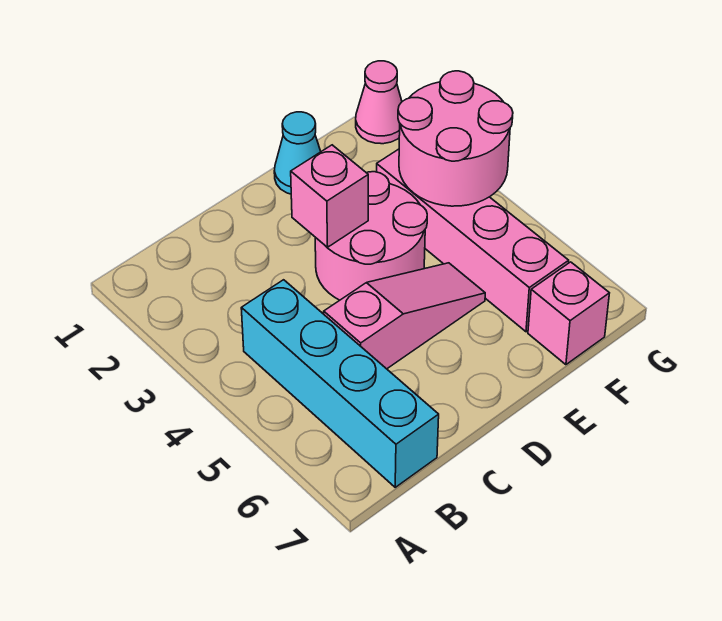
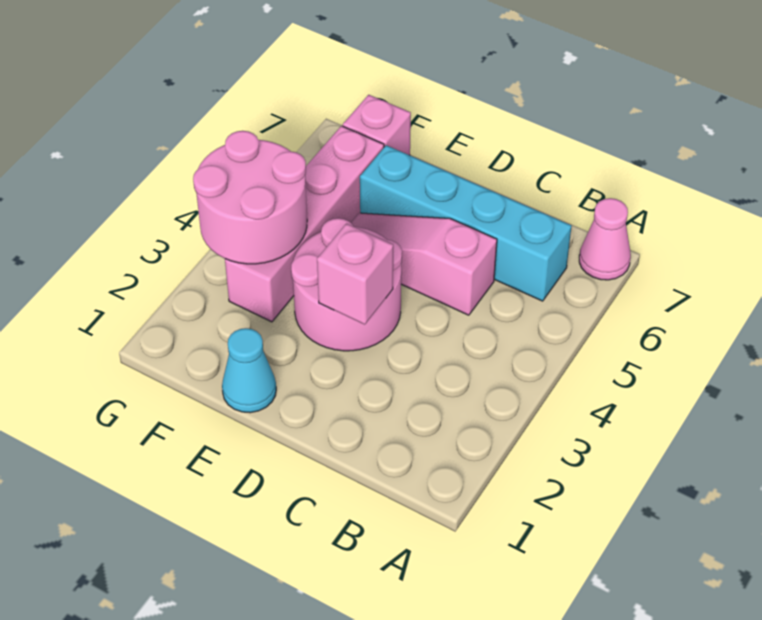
cyan brick B4:B7 level 1 -> cyan brick B6:E6 level 1
pink cone G1 level 1 -> pink cone A7 level 1

